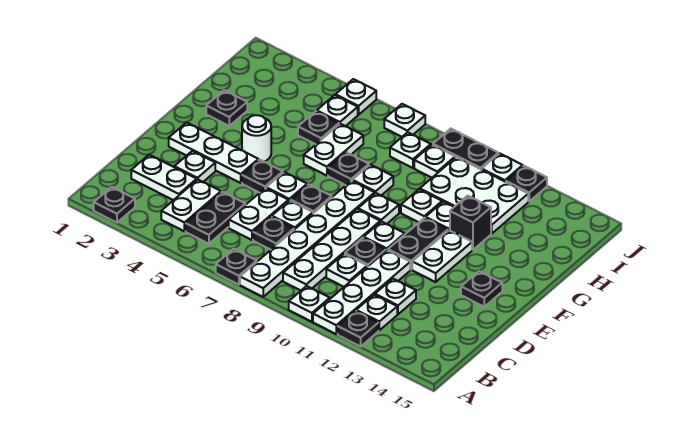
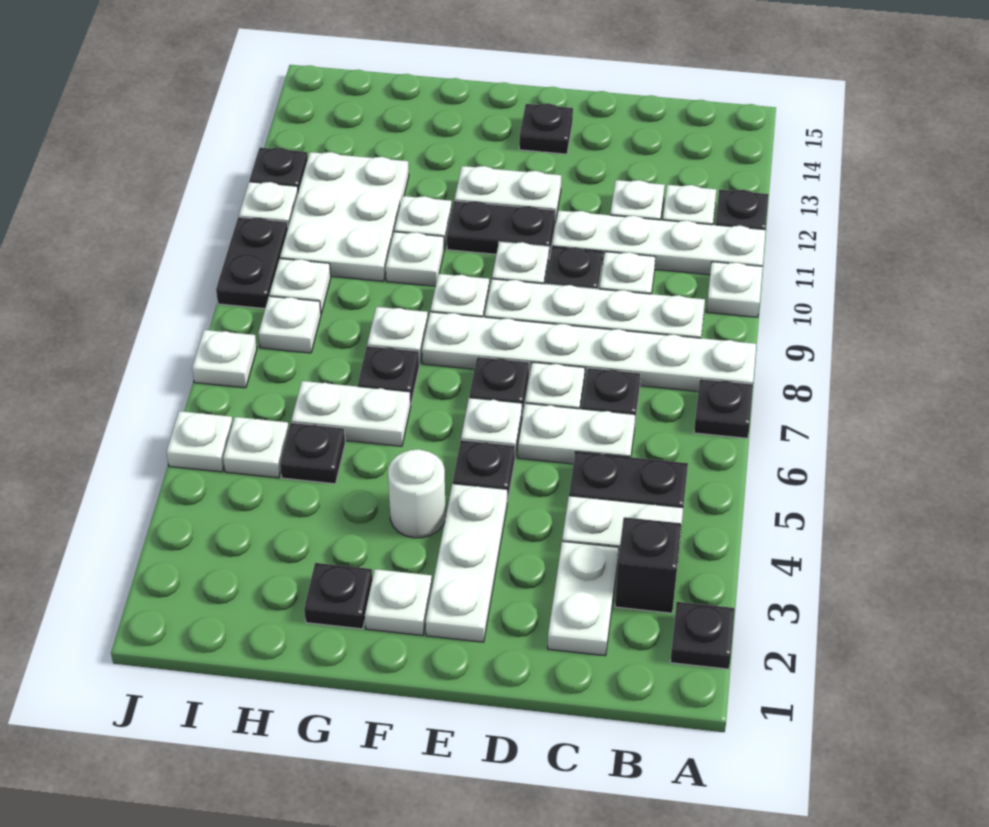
white plate D3 level 1 -> white plate F2 level 1
black brick G12 level 1 -> black brick B3 level 1

